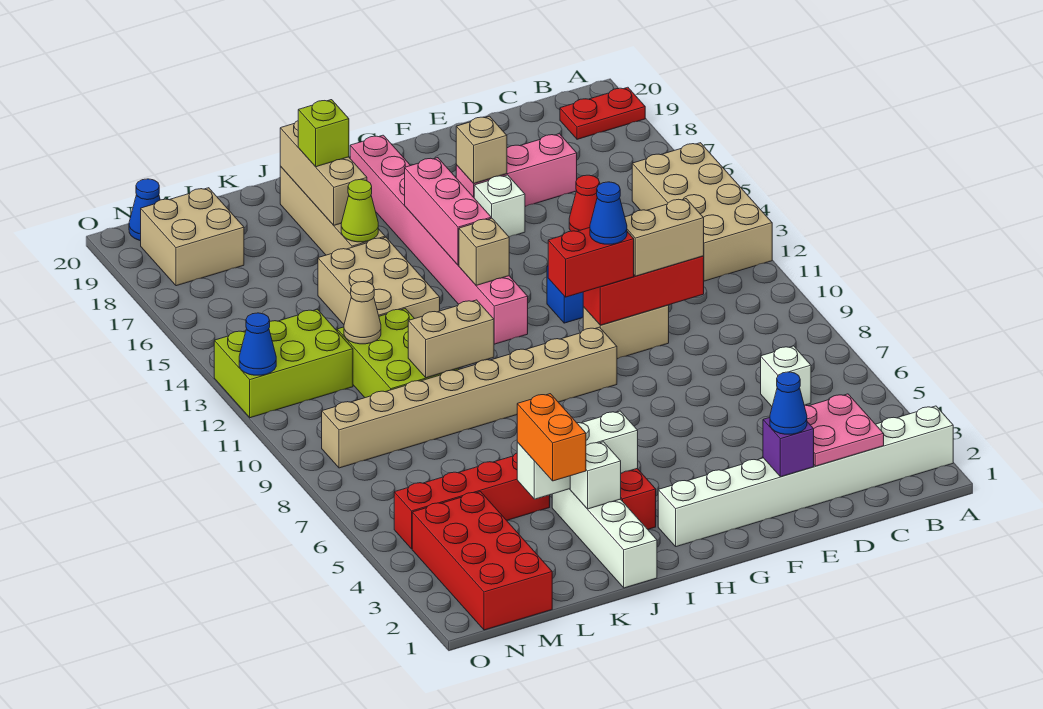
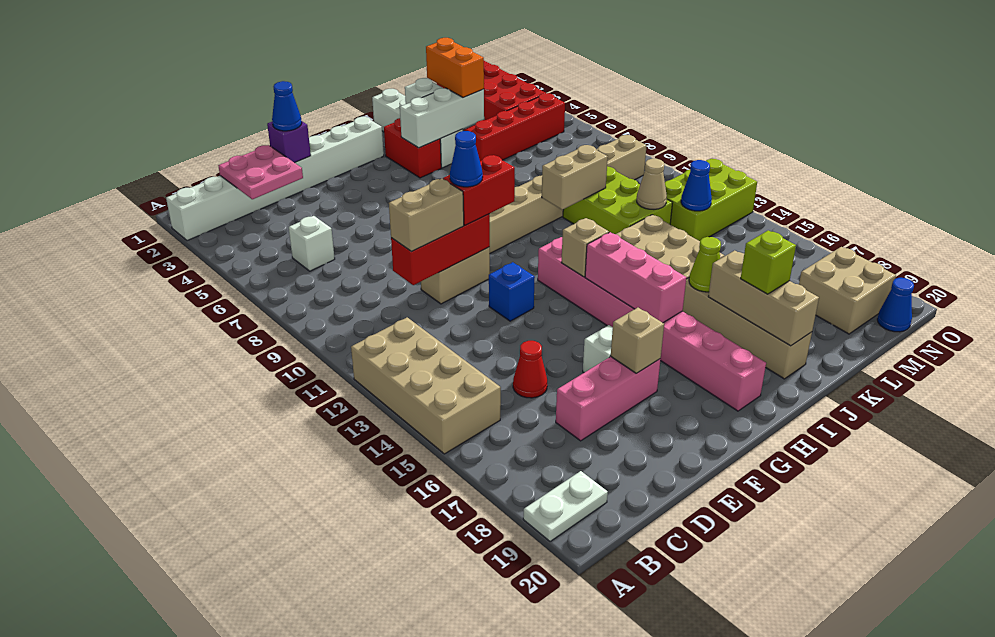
red plate A19:B19 level 1 -> white plate A19:B19 level 1
blue cone O12 level 2 -> blue cone M13 level 2

